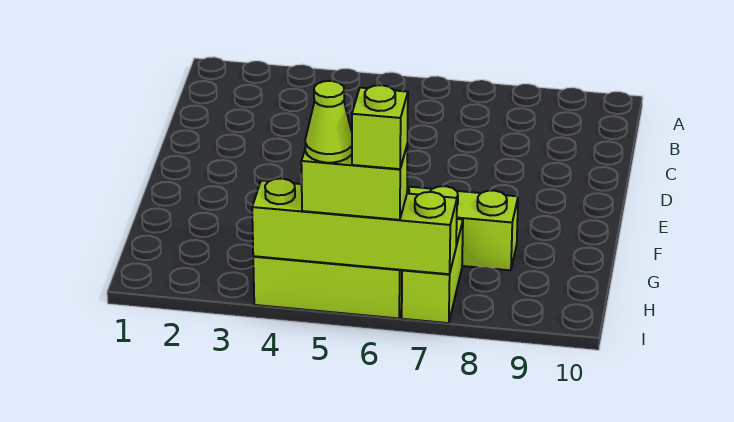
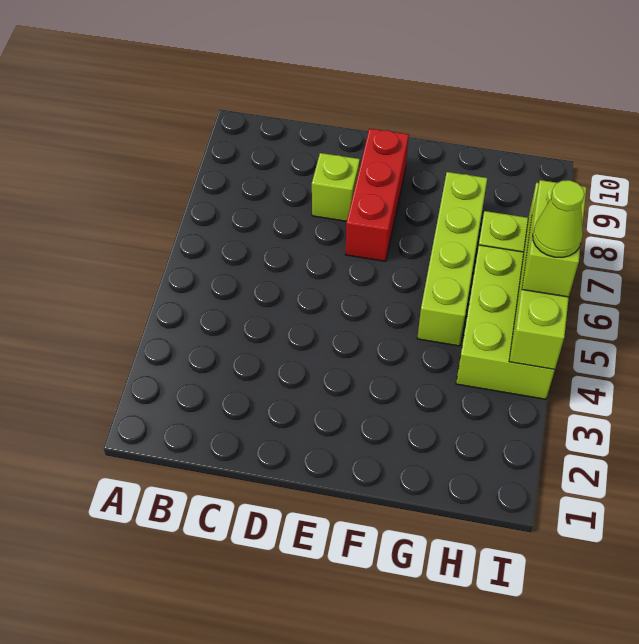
none -> red brick E7:E9 level 1
lime brick I6 level 4 -> lime brick D8 level 1

